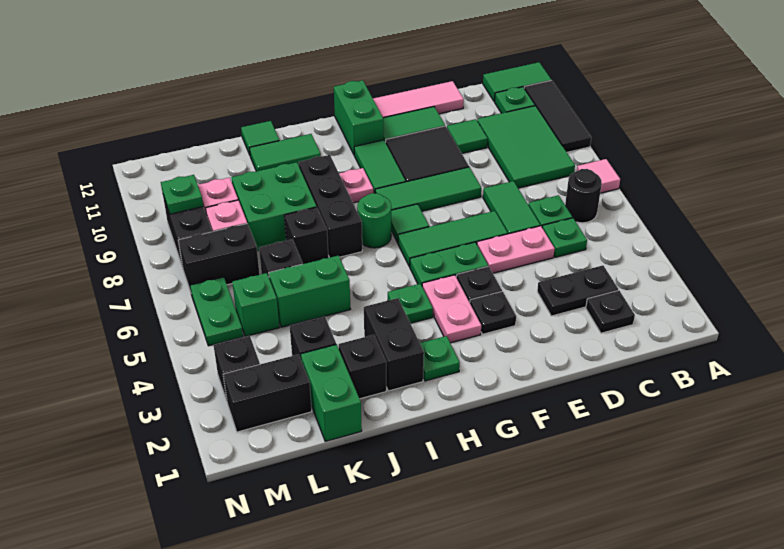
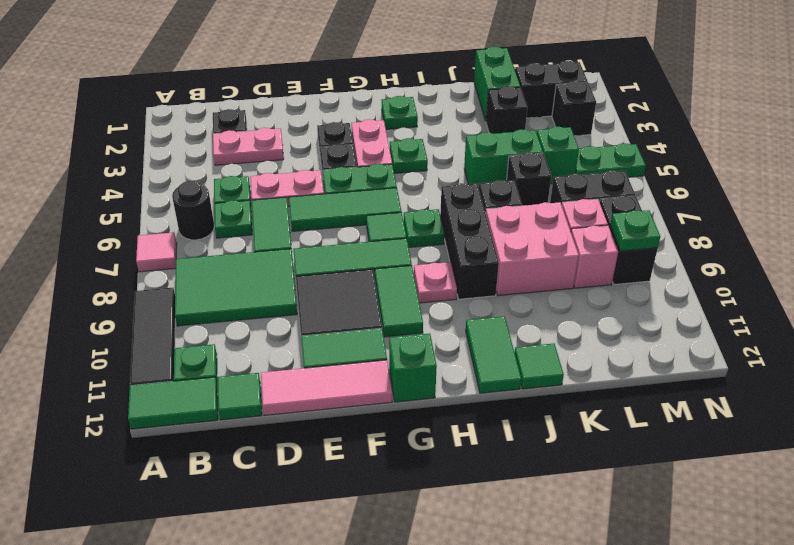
green tile B8:C10 level 1 -> green tile B8:D9 level 1
black plate C3:D3 level 1 -> pink plate C3:D3 level 1
green tile D10 level 1 -> green tile C12 level 1
green brick G11:G12 level 1 -> green brick G12 level 1
green round brick H7 level 1 -> green plate H7 level 1
black brick I2:I3 level 1 -> none
green tile I11:J11 level 1 -> green tile I11:I12 level 1
black brick J2 level 1 -> none
green brick J8:K9 level 1 -> pink brick J8:K9 level 1
green plate M5:M6 level 1 -> green plate M5:N5 level 1

